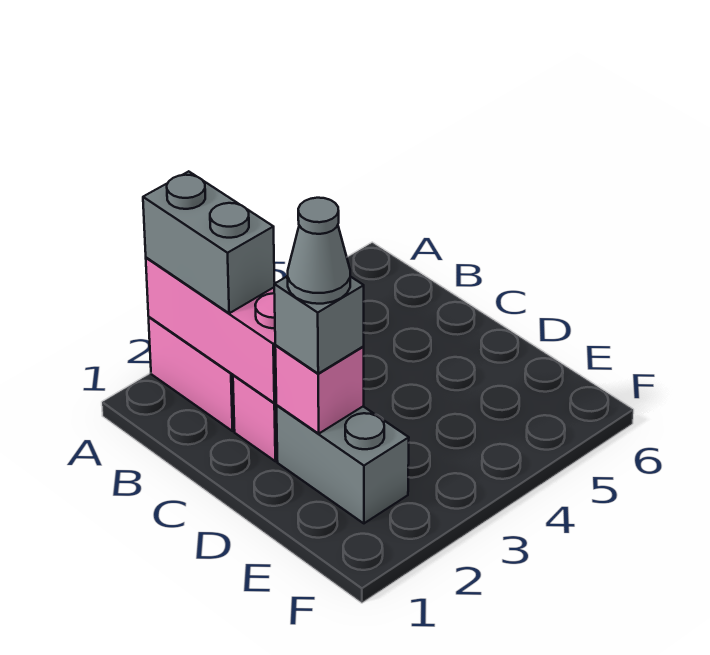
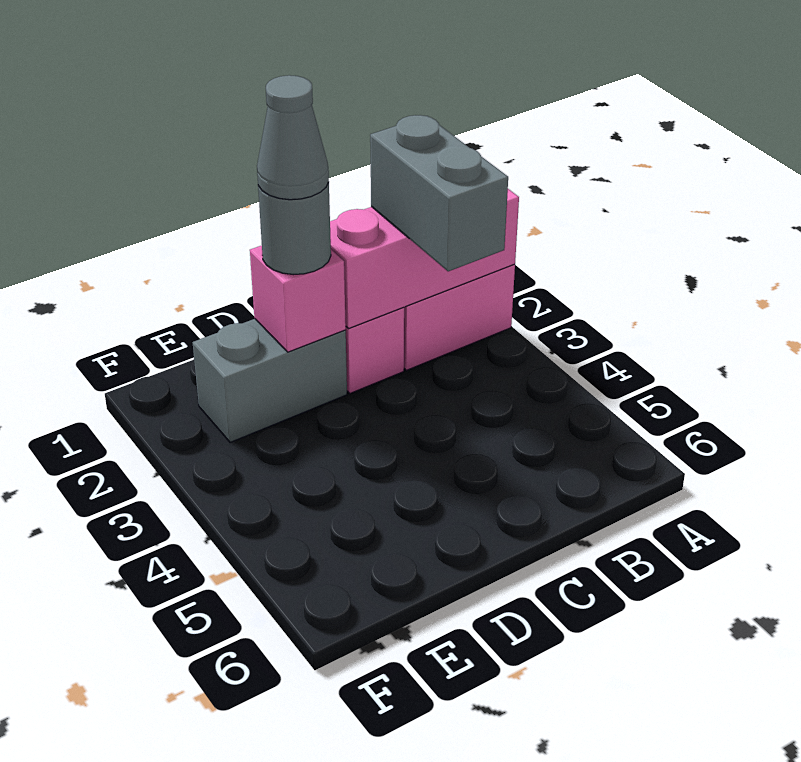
grey brick A2:B2 level 3 -> grey brick B2:B3 level 3
grey brick D2 level 3 -> grey round brick D2 level 3

